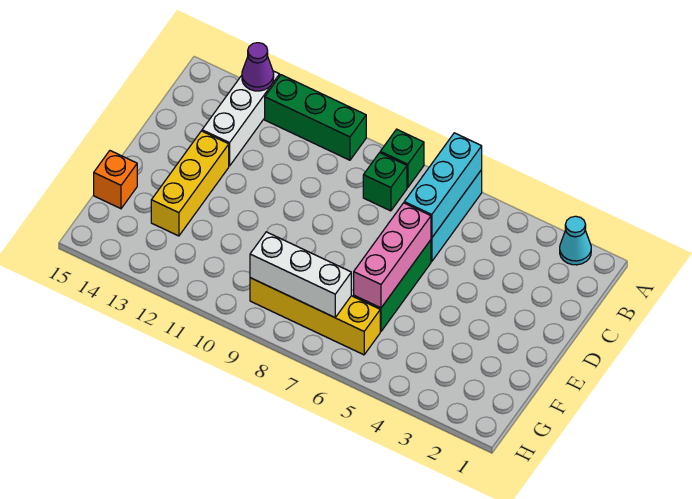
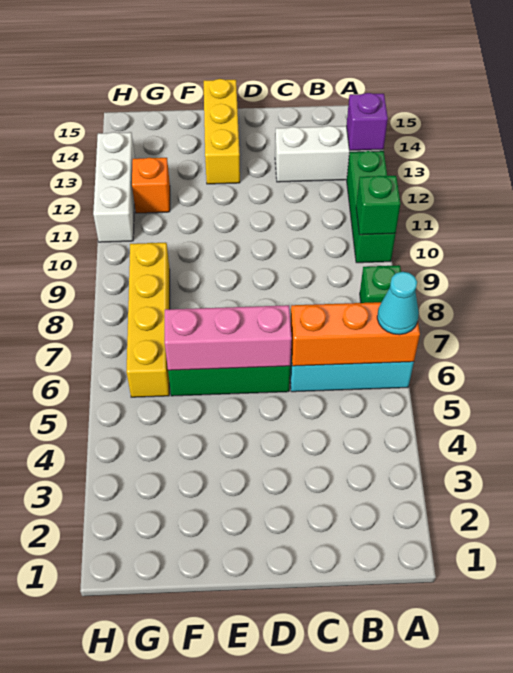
cyan cone A2 level 1 -> cyan cone A6 level 3
cyan brick A6:C6 level 2 -> orange brick A6:C6 level 2
purple cone A13 level 2 -> purple brick A13 level 2
green brick B8 level 1 -> green brick A10 level 2
yellow brick D13:F13 level 1 -> yellow brick E13:E15 level 1
orange brick F15 level 1 -> orange brick G12 level 1
white brick G7:G9 level 2 -> white brick H11:H13 level 1

